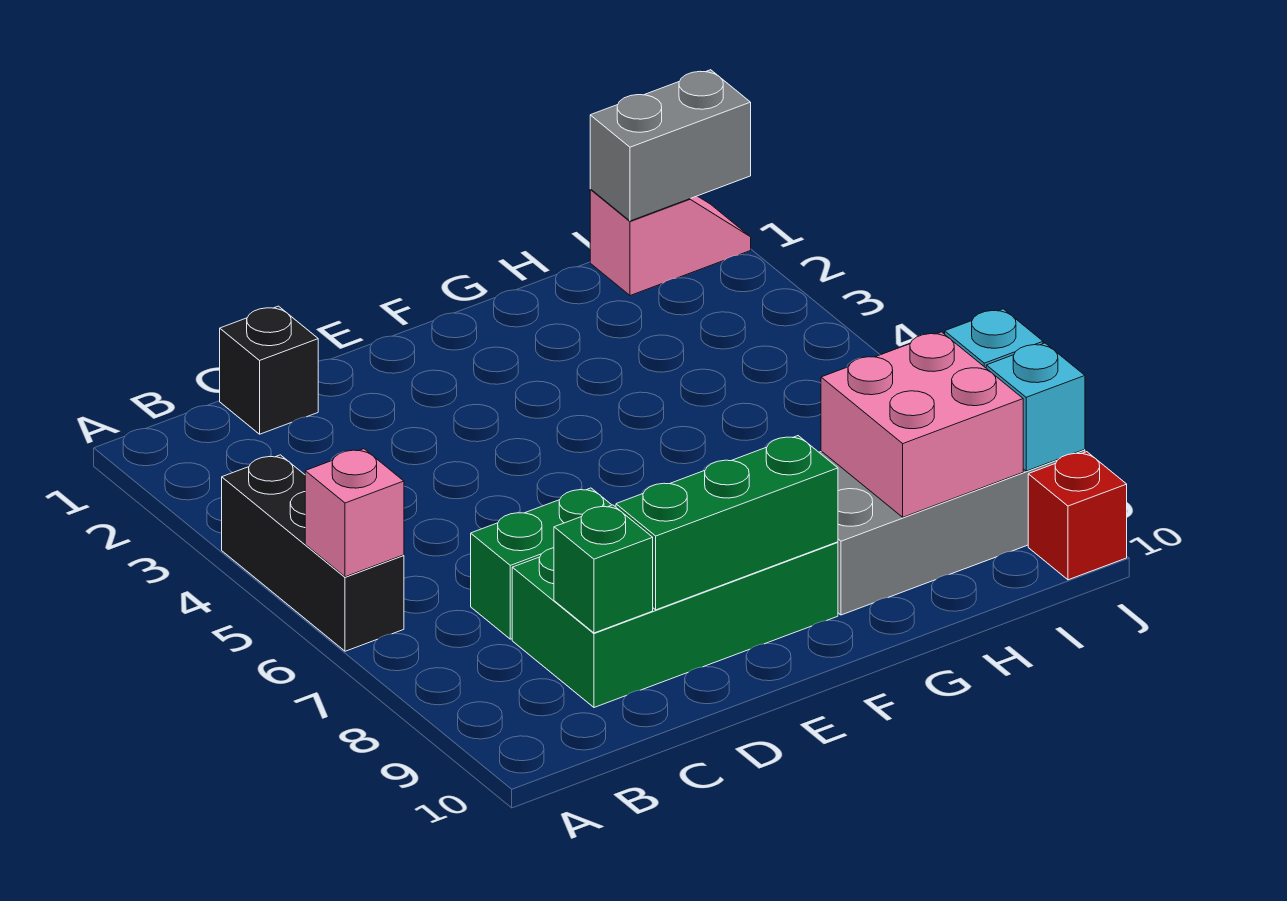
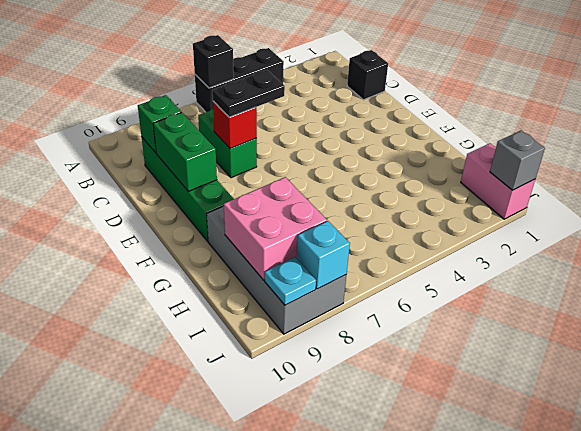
pink brick A6 level 2 -> black brick A6 level 2
green brick C8:F9 level 1 -> green brick C9:F9 level 1
none -> black plate D6:D7 level 3
green brick D9:F9 level 2 -> green brick D9:E9 level 2
pink slope I1:J1 level 1 top I -> pink brick I1:J1 level 1
grey brick I1:J1 level 2 -> grey brick J1 level 2
cyan brick J9 level 2 -> cyan plate J9 level 2
red brick J10 level 1 -> red brick D7 level 2

